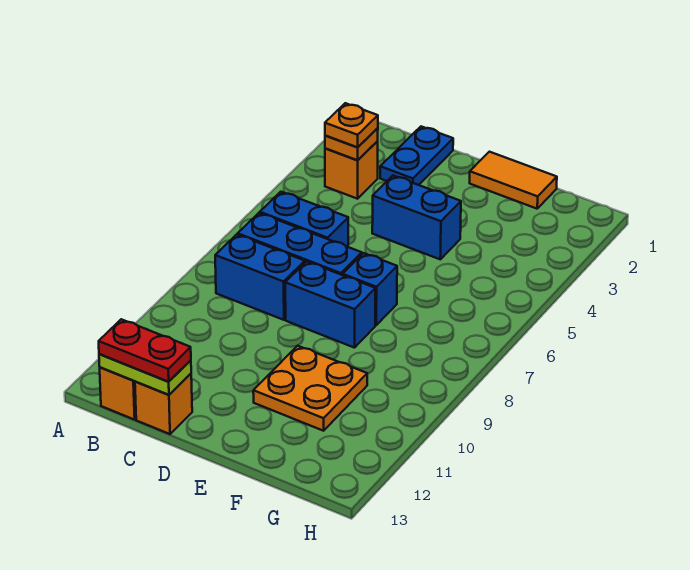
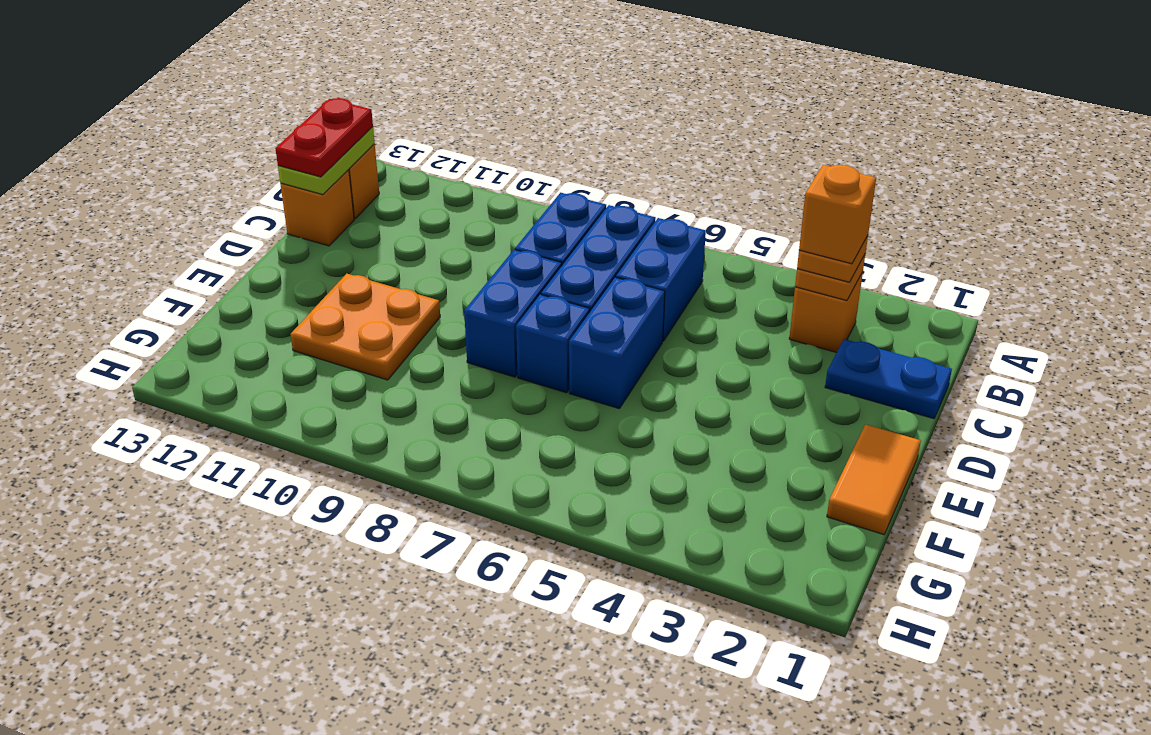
none -> orange brick B3 level 4
blue brick D4:E4 level 1 -> blue brick D6:E6 level 1

